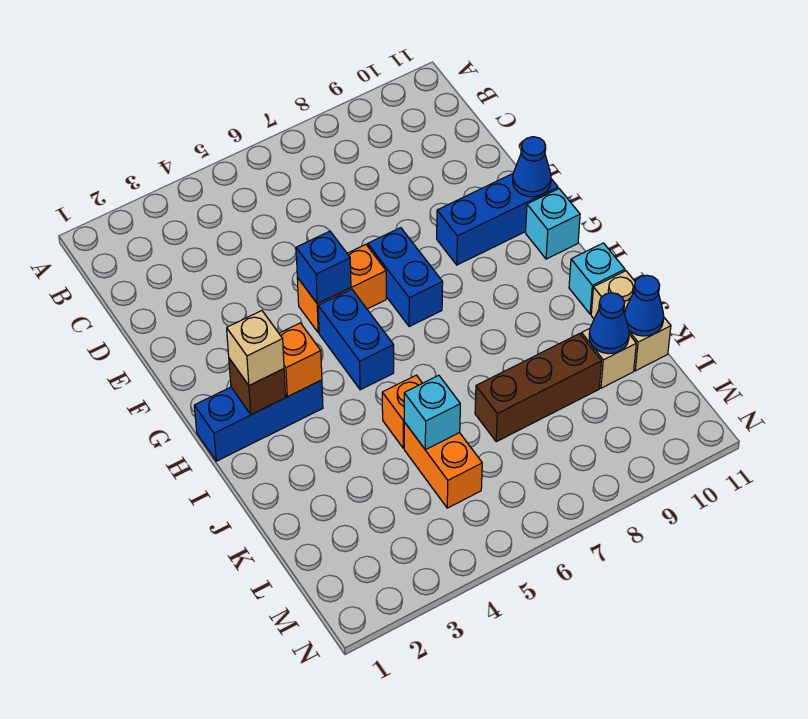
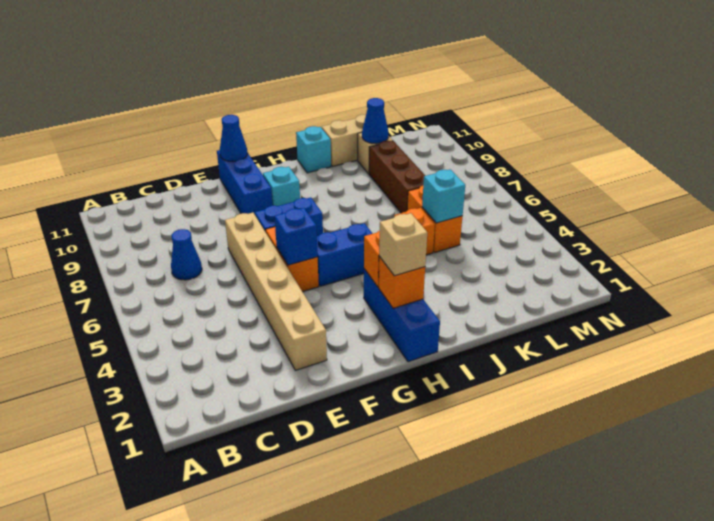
none -> tan brick E2:E7 level 1
cyan brick G11 level 1 -> cyan brick G9 level 1
brown brick H2 level 2 -> orange brick H2 level 2
orange brick K5:L5 level 1 -> orange brick K5:K6 level 1
blue cone K11 level 2 -> blue cone C7 level 1

